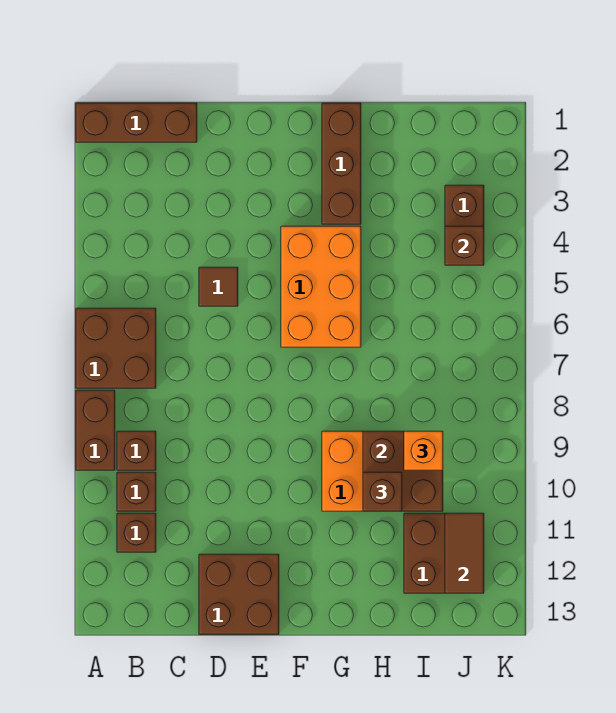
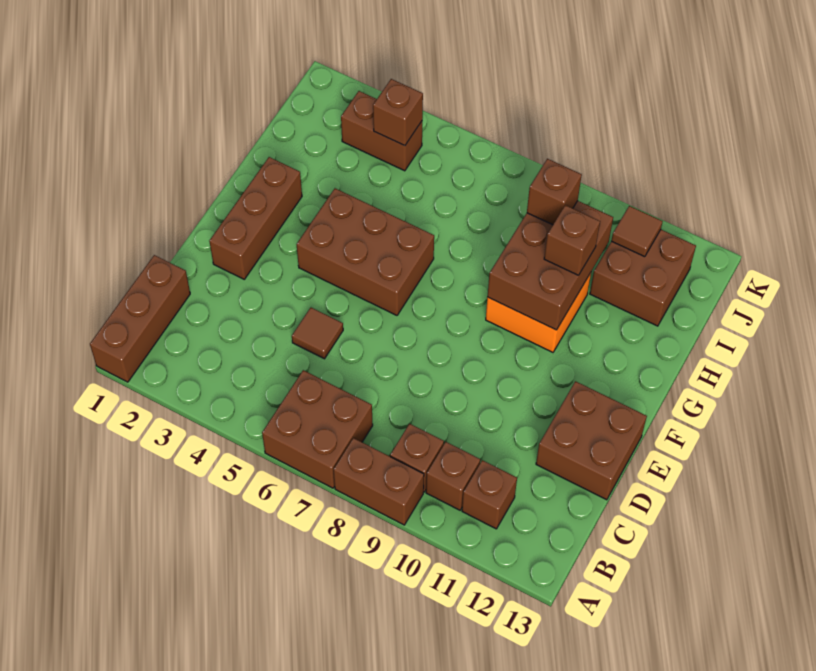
orange brick F4:G6 level 1 -> brown brick F4:G6 level 1
brown brick G1:G3 level 1 -> brown brick E2:G2 level 1
brown brick H9:I10 level 2 -> brown brick G9:I10 level 2
orange brick I9 level 3 -> brown brick I9 level 3
brown tile J11:J12 level 2 -> brown tile J11 level 2

